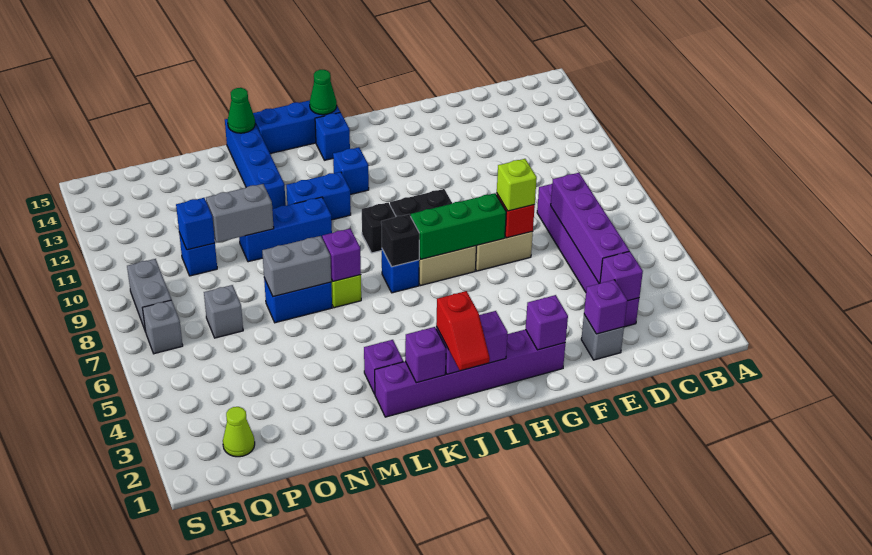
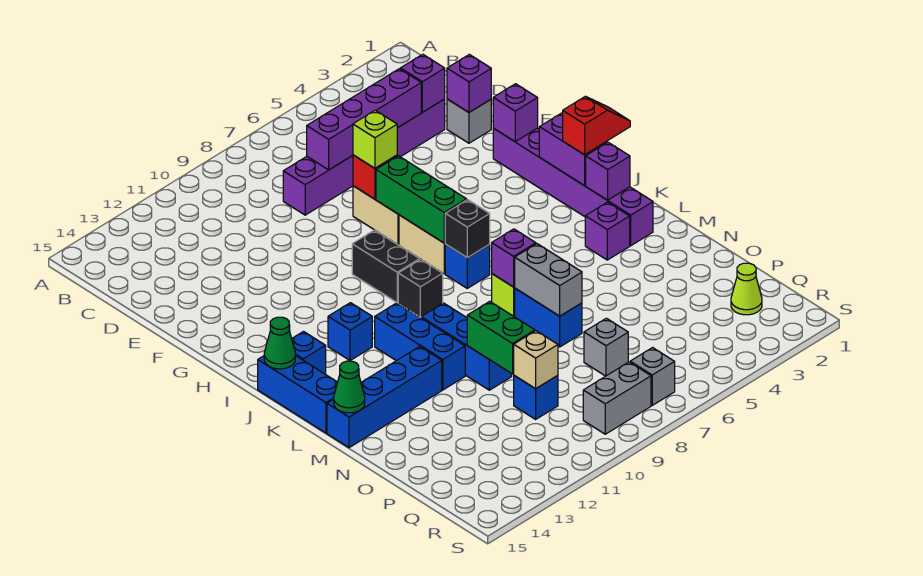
blue brick K11:L11 level 1 -> blue brick K11:M11 level 1
grey brick N10:O10 level 2 -> green brick N10:O10 level 2
blue brick P10 level 2 -> tan brick P10 level 2

